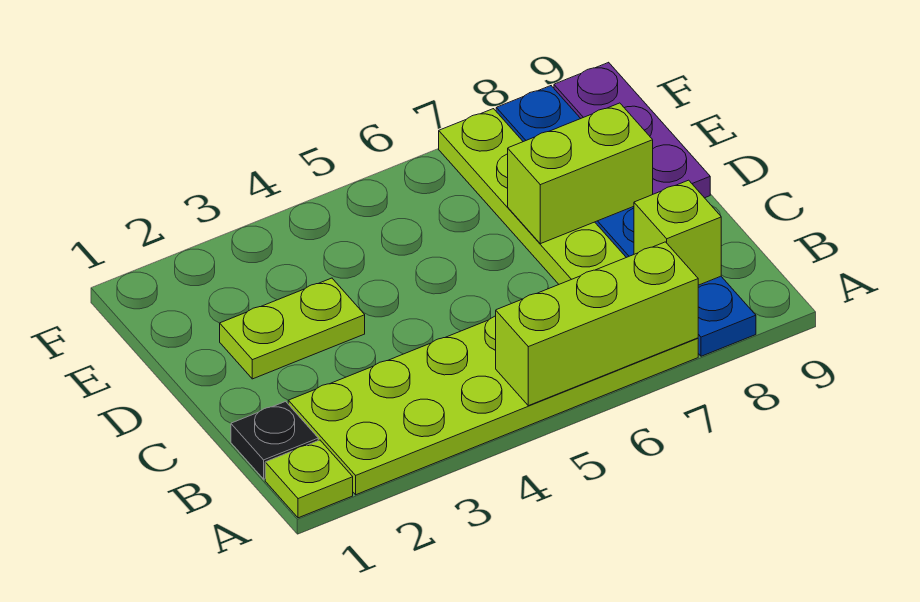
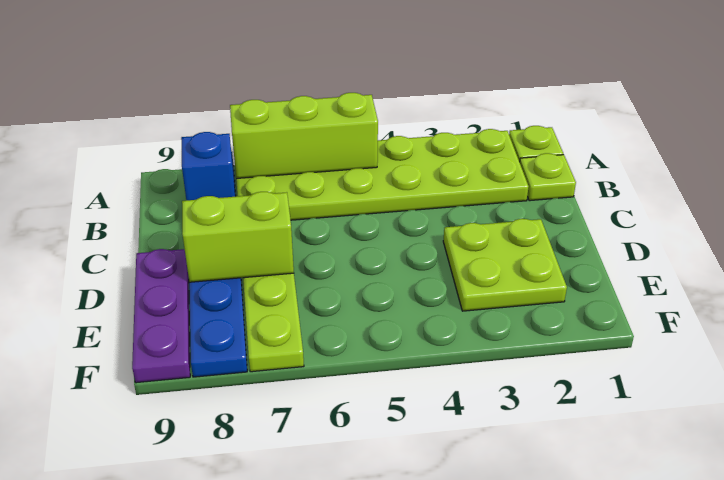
black plate B1 level 1 -> lime plate B1 level 1
lime brick B8 level 2 -> blue brick B8 level 2
lime plate D2:D3 level 1 -> lime plate D2:E3 level 1

